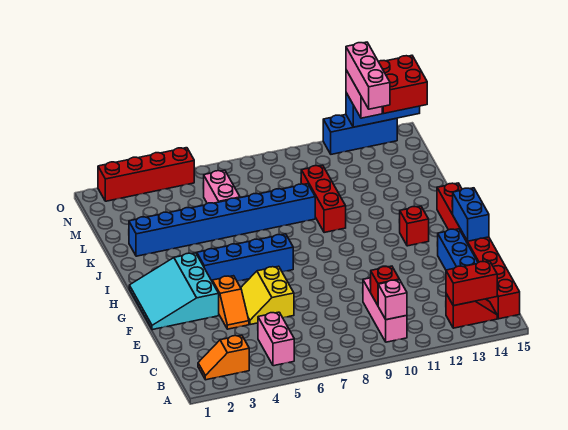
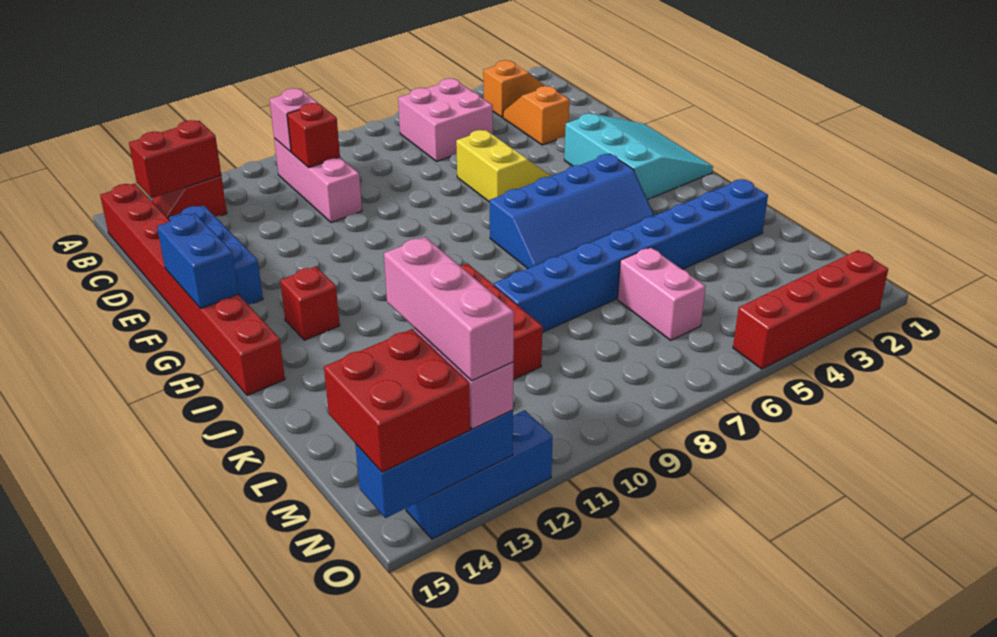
pink brick B5:C5 level 1 -> pink brick B5:C6 level 1
orange slope E4:F4 level 1 top F -> orange slope C3:D3 level 1 top D

